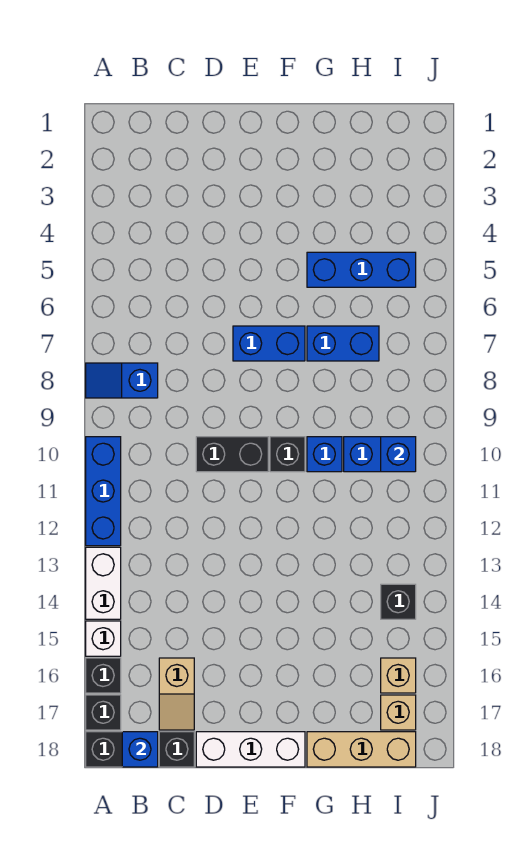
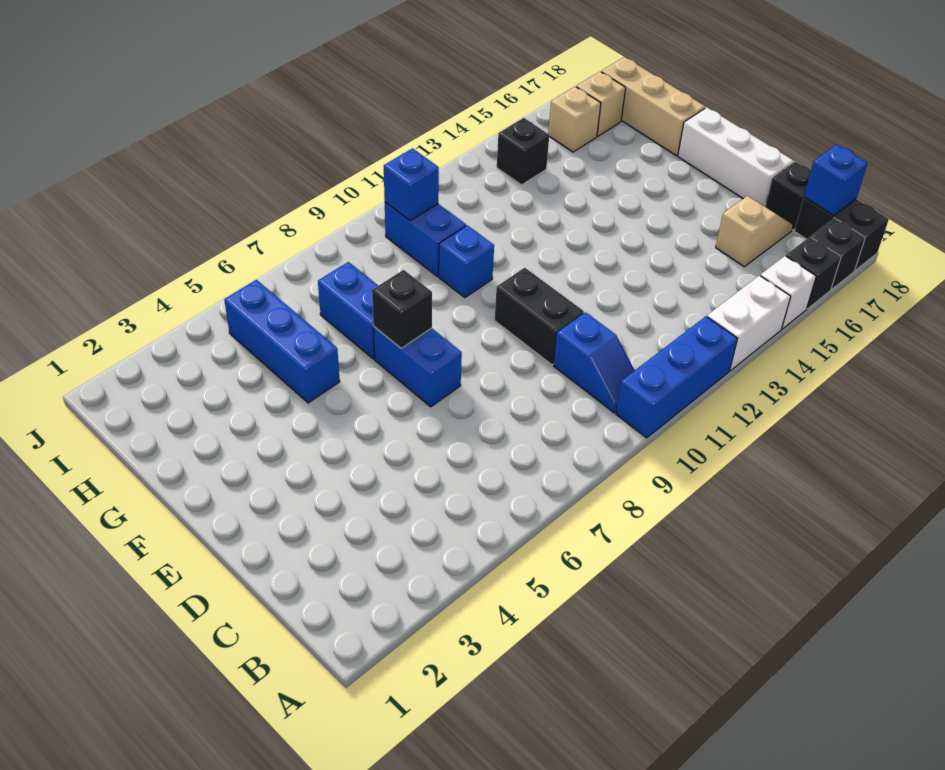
blue slope A8:B8 level 1 top B -> blue slope B10:C10 level 1 top C
black brick F10 level 1 -> black brick F7 level 2

